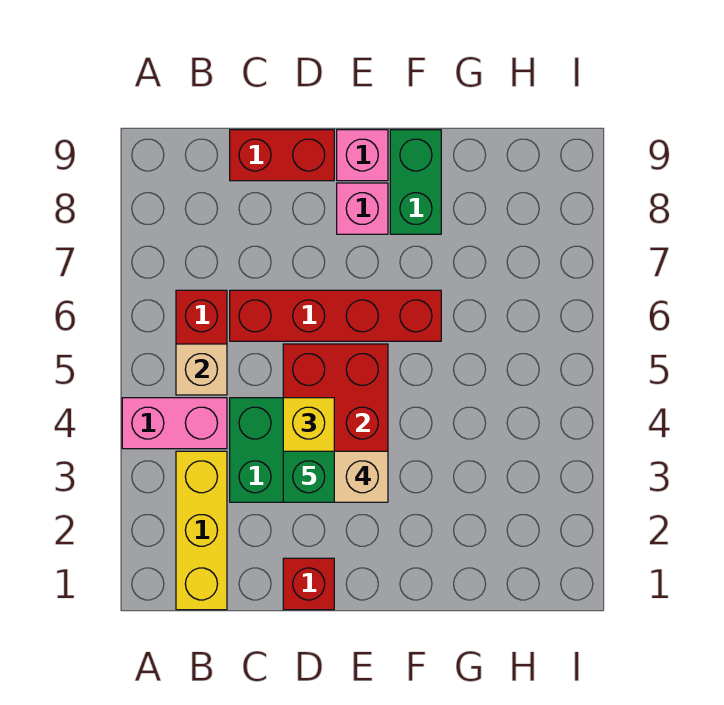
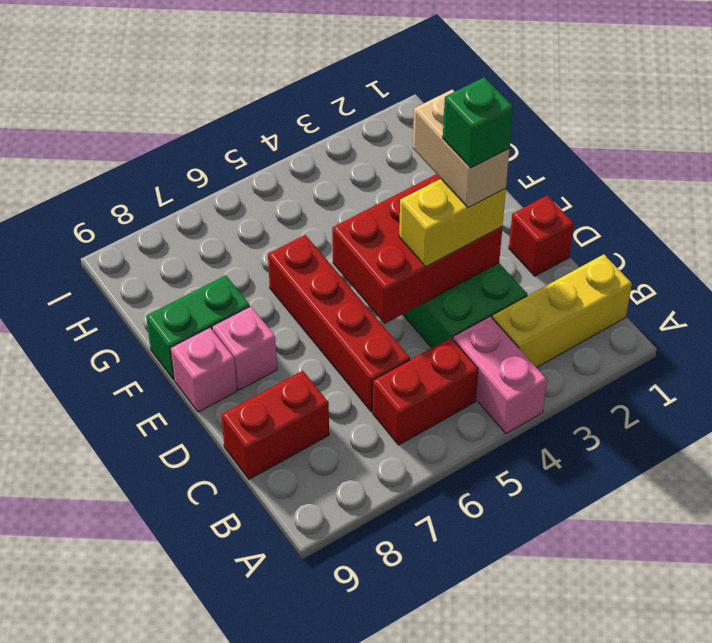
tan brick B5 level 2 -> none
red brick C9:D9 level 1 -> red brick C8:C9 level 1

